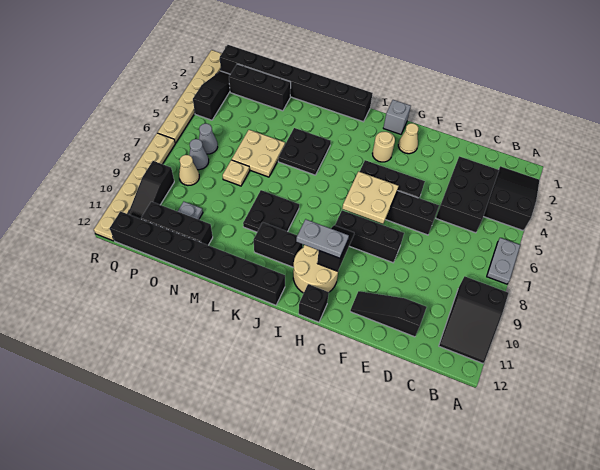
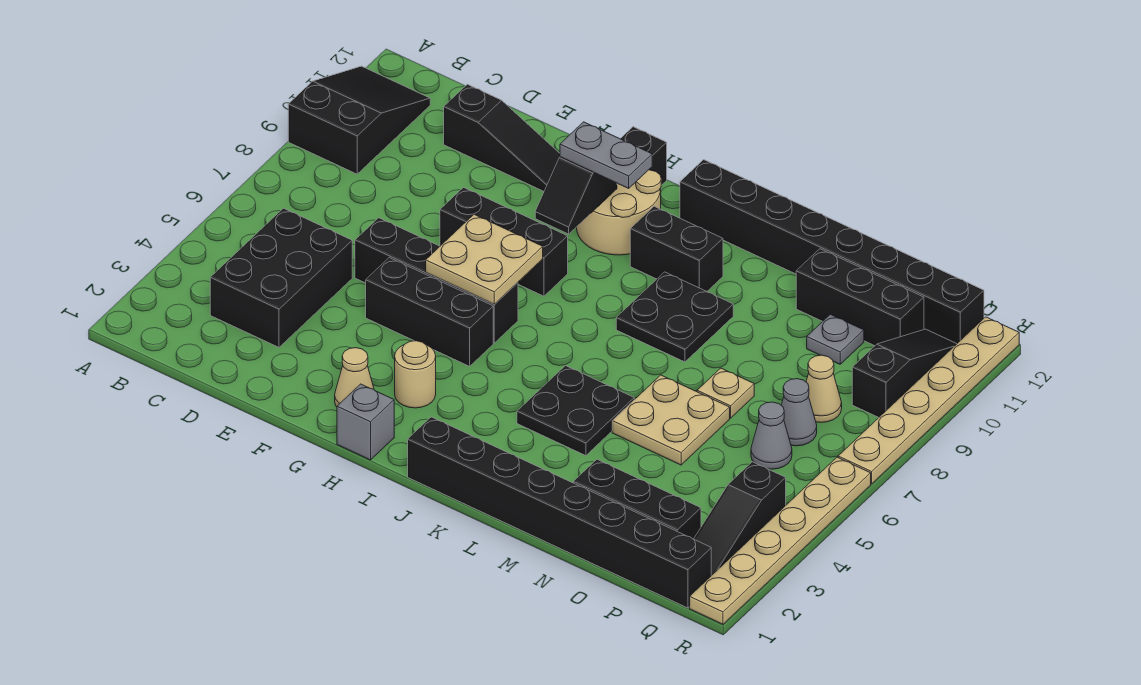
black slope A2:B4 level 1 top 4 -> none
grey plate A6:A7 level 1 -> none

